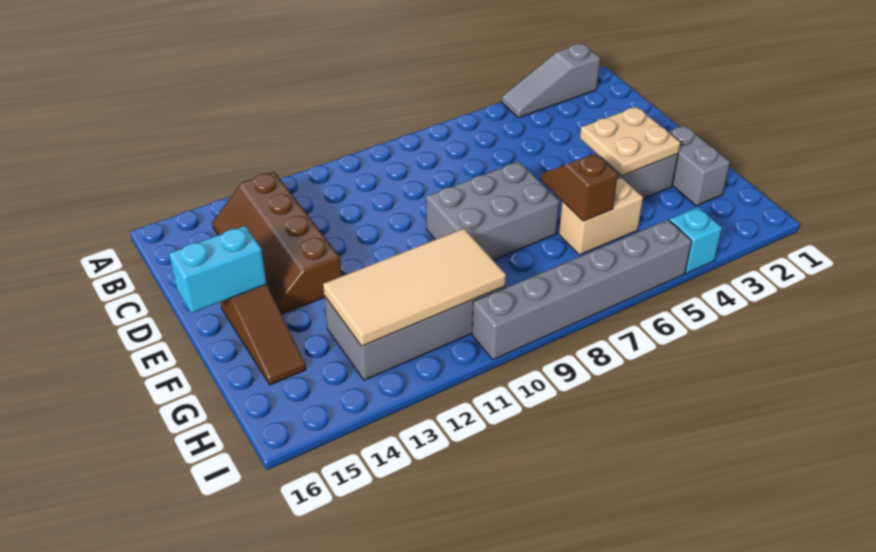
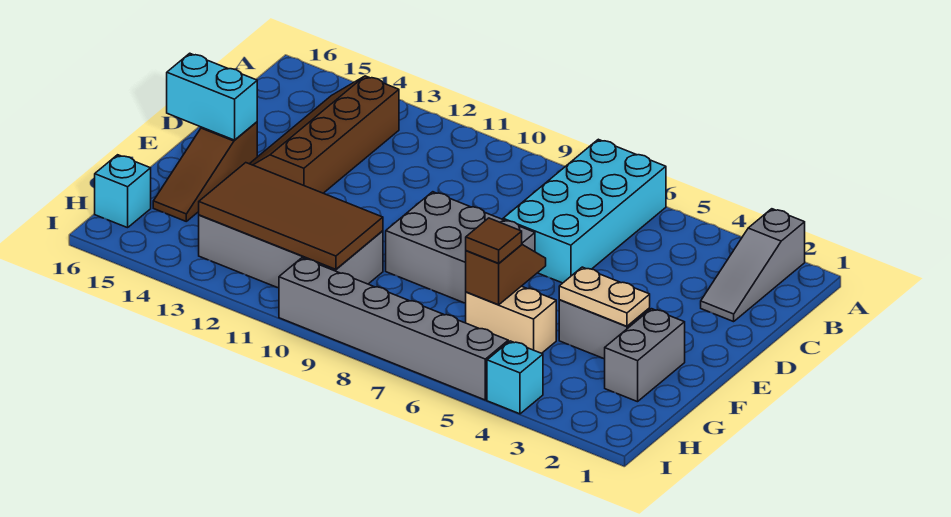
grey slope A2:A4 level 1 top 2 -> grey slope A2:C2 level 1 top A
none -> cyan brick A6:D7 level 1
tan plate E3:F4 level 2 -> tan plate F3:F4 level 2
none -> brown tile G6 level 3
tan tile G10:H13 level 2 -> brown tile G10:H13 level 2
none -> cyan brick H16 level 1

